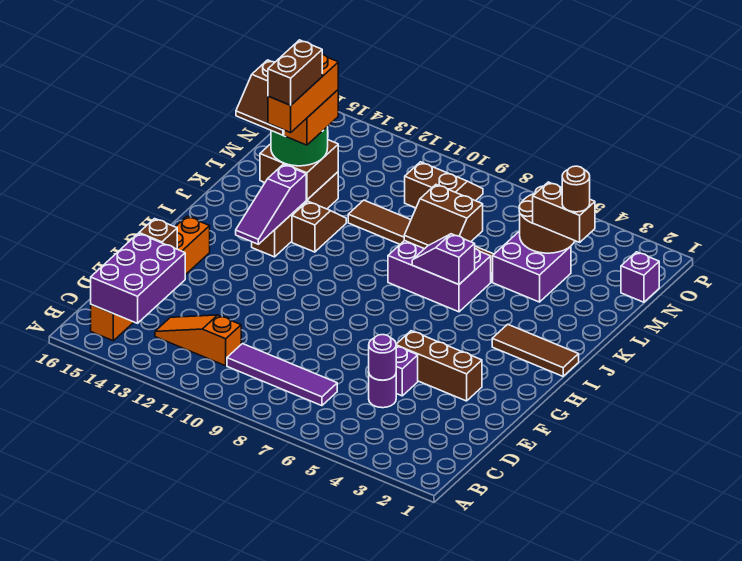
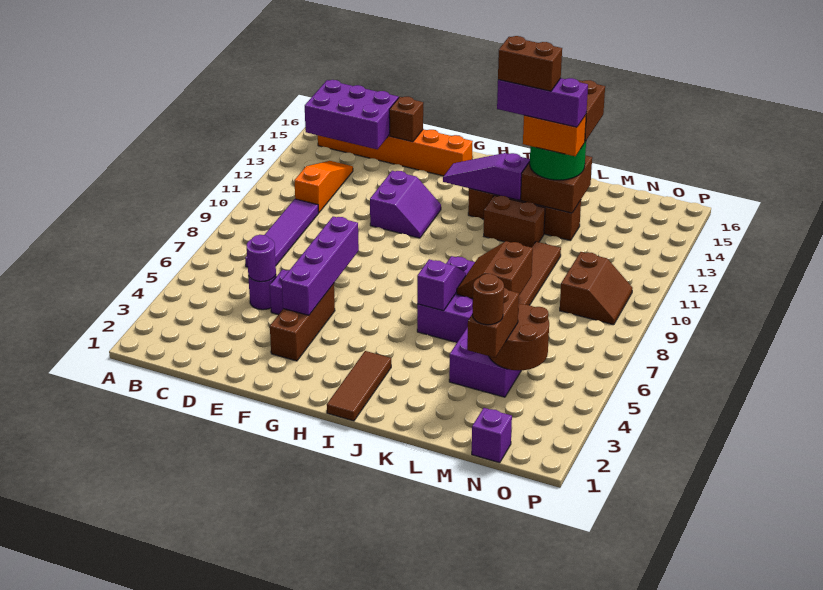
none -> purple brick F4:F7 level 2
none -> purple slope F11:G12 level 1 top F
brown slope J12:K12 level 1 top J -> brown brick J12:K12 level 1
orange brick J13:L13 level 5 -> purple brick J13:L13 level 5

